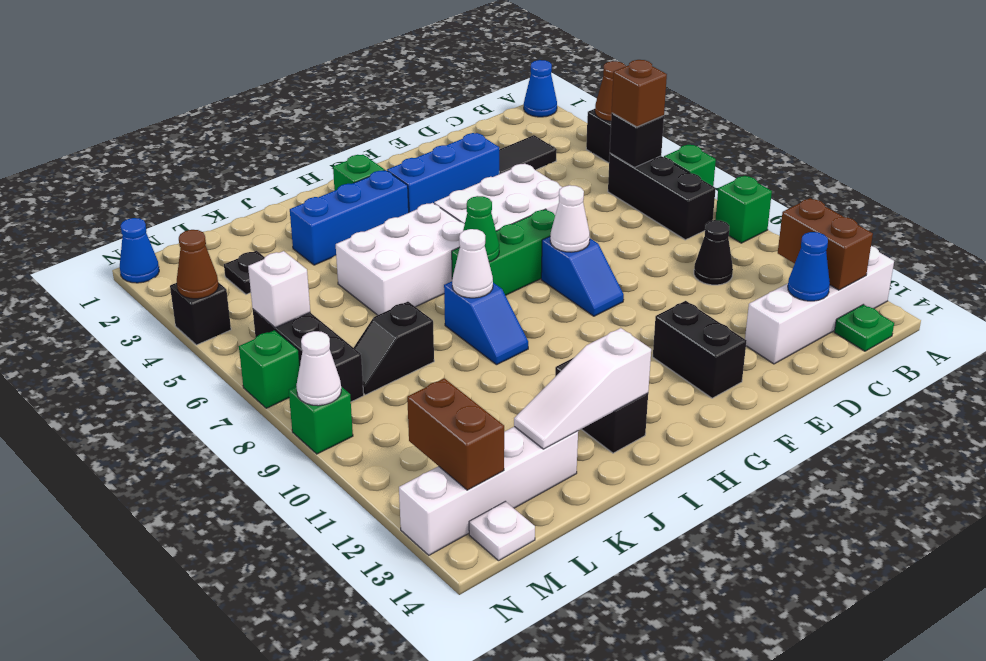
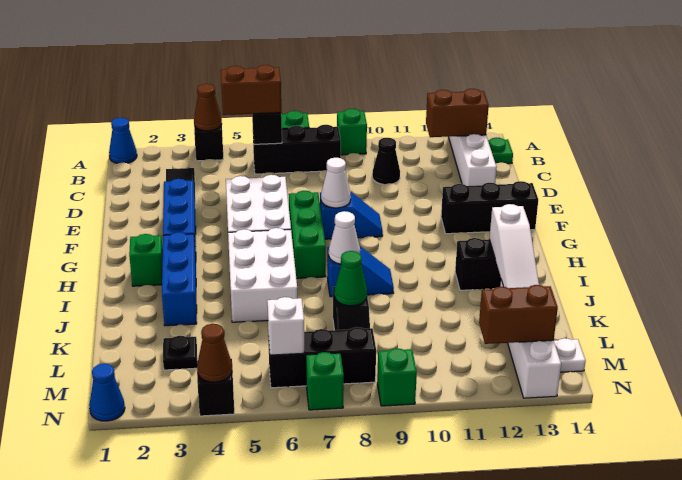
brown brick B6 level 3 -> brown brick B5:B6 level 3
blue cone C13 level 2 -> none
black brick F12:F13 level 1 -> black brick F12:F14 level 1
green cone H7 level 2 -> green cone K8 level 2
white cone N9 level 2 -> none

